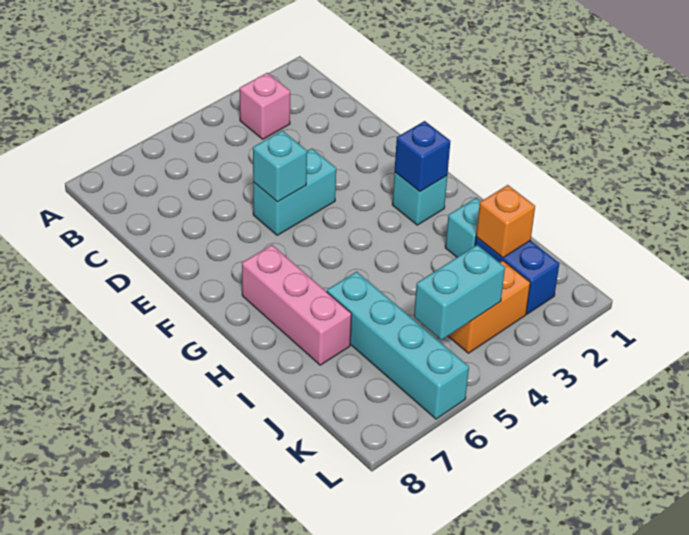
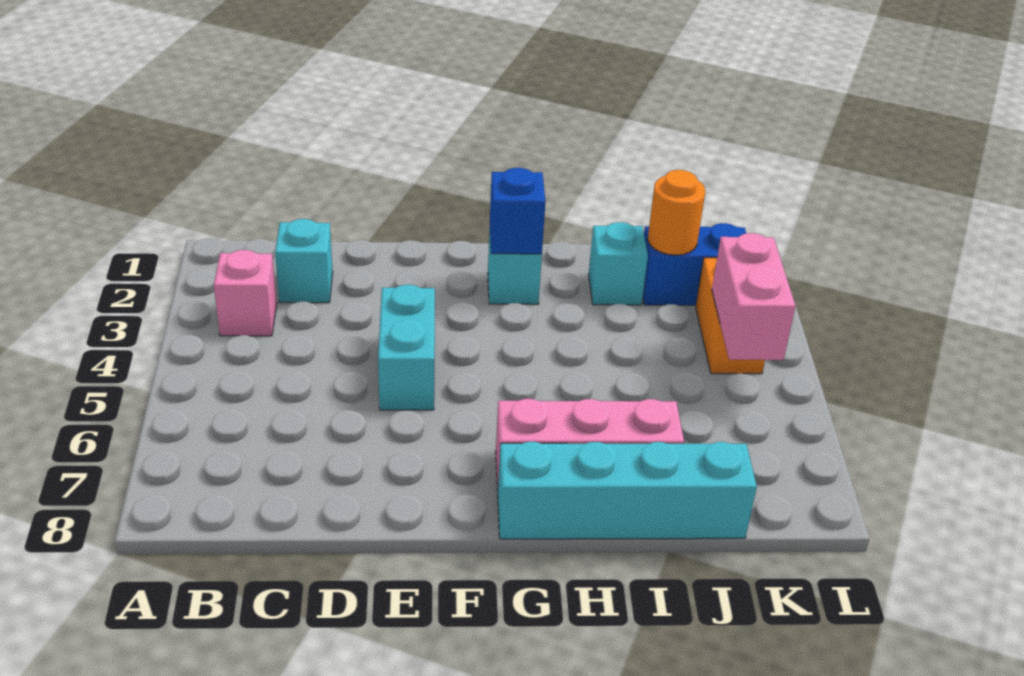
cyan brick E5 level 2 -> cyan brick C2 level 1
cyan brick I6:L6 level 1 -> cyan brick G8:J8 level 1
orange brick J2 level 2 -> orange round brick J2 level 2
cyan brick K4:K5 level 2 -> pink brick K4:K5 level 2

